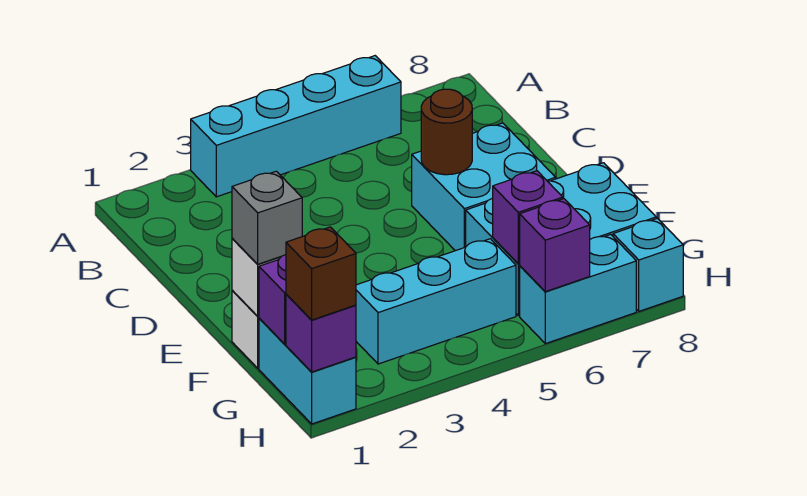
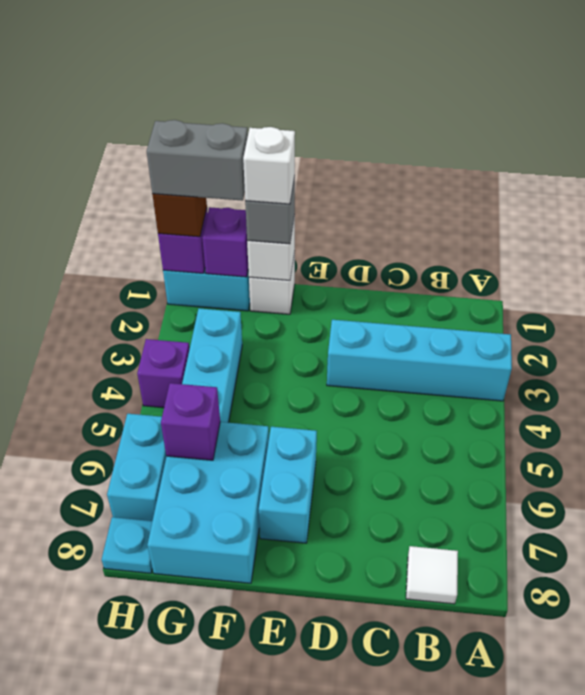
cyan brick A3:A6 level 1 -> cyan brick A3:D3 level 1
none -> white tile B8 level 1
cyan brick D6:E7 level 1 -> cyan brick E6:E7 level 1
brown round brick D6 level 2 -> none
none -> white brick F1 level 4
none -> grey brick G1:H1 level 4
purple brick H6 level 2 -> purple brick H4 level 1
cyan brick H8 level 1 -> cyan plate H8 level 1

